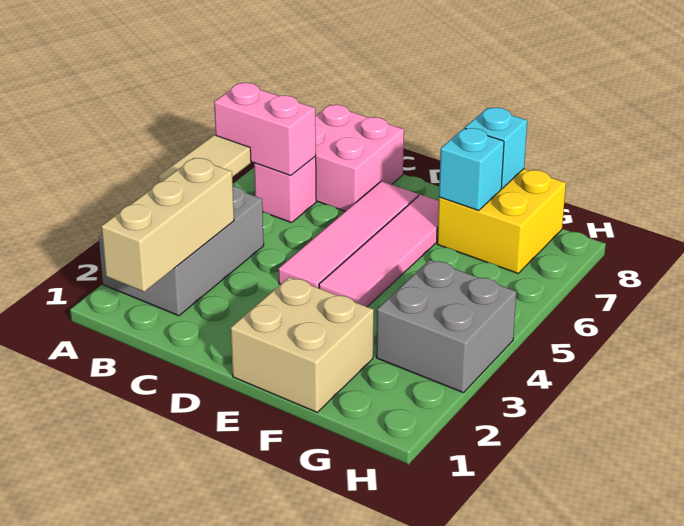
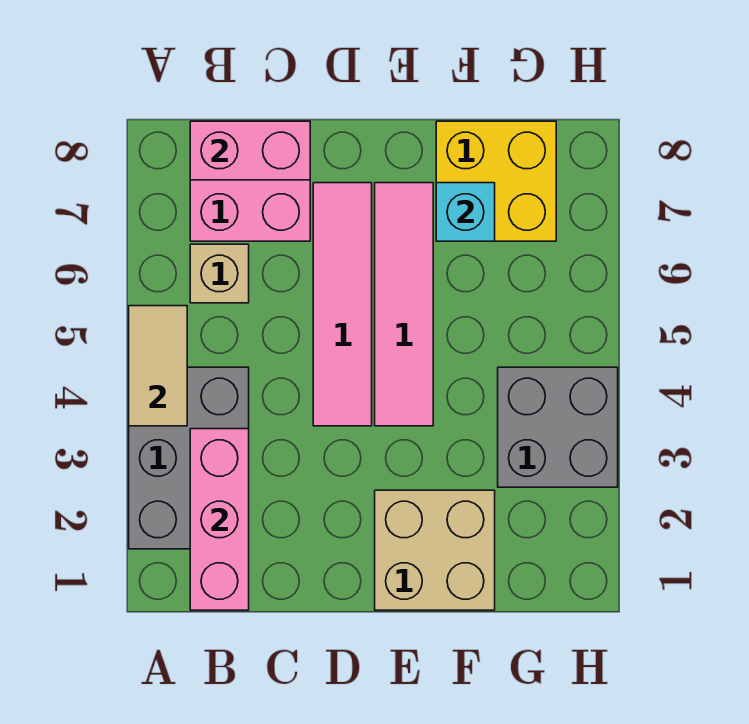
pink brick A6:B6 level 2 -> pink brick B8:C8 level 2
tan brick B1:B3 level 2 -> pink brick B1:B3 level 2
pink brick B6 level 1 -> tan brick B6 level 1
cyan brick F8 level 2 -> none

